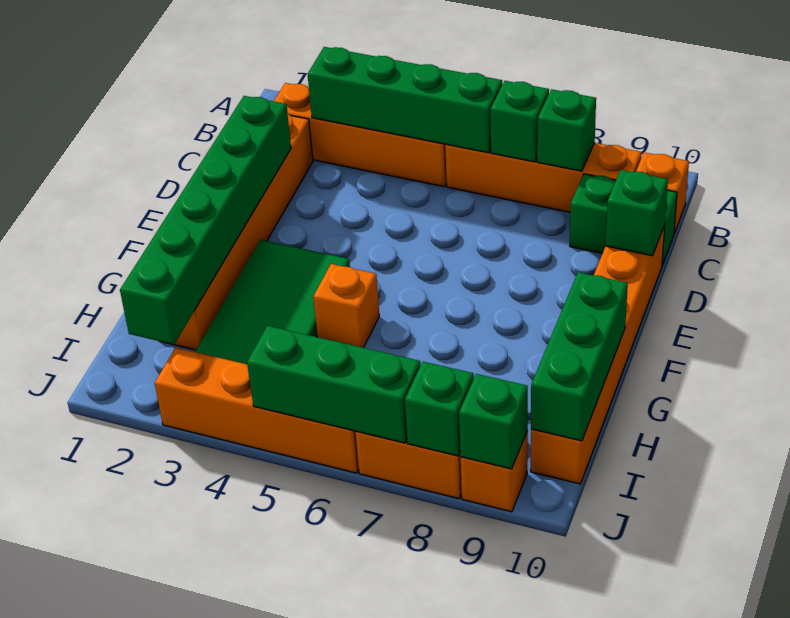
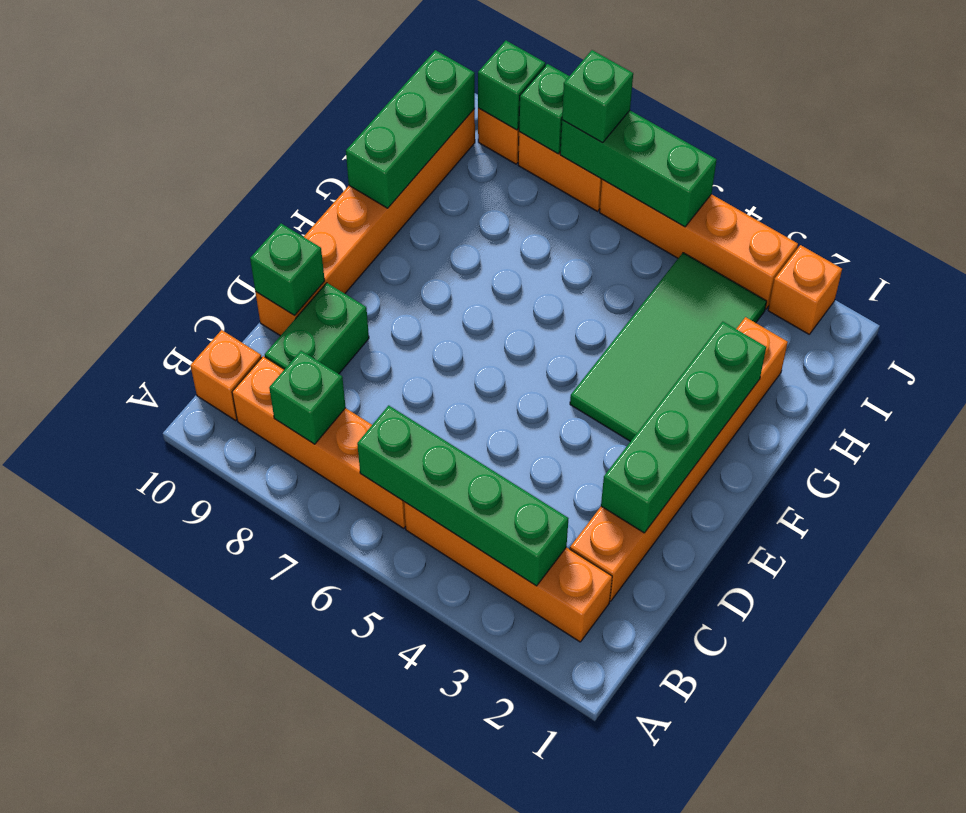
green brick B7 level 2 -> green brick J7 level 3
green brick C9:C10 level 1 -> green brick C9:D9 level 1
green brick D2:I2 level 2 -> green brick D2:G2 level 2
orange brick G5 level 1 -> orange brick J2 level 1

